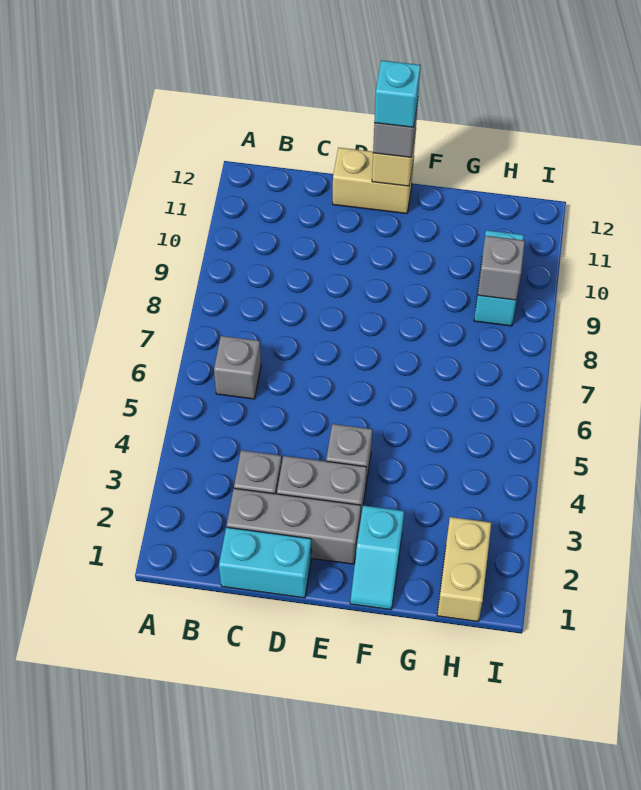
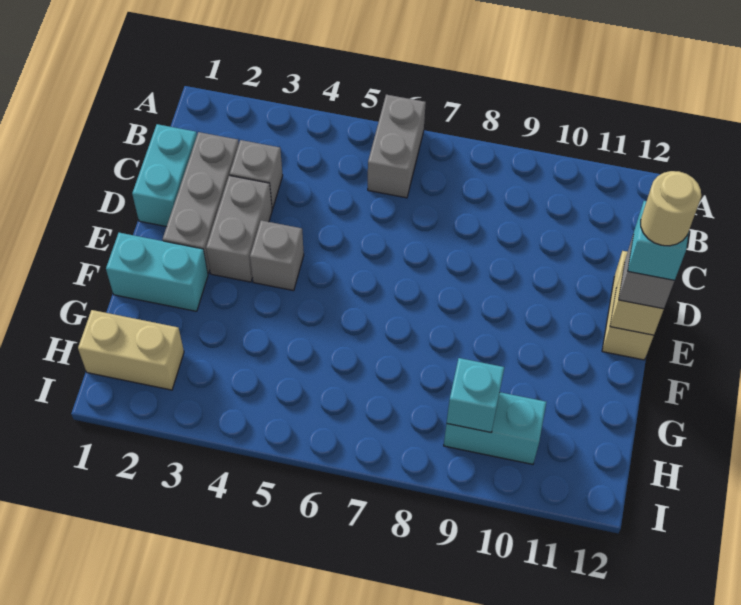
grey brick B6 level 1 -> grey brick A6:B6 level 1
none -> tan round brick E12 level 5
cyan slope F1:F2 level 1 top 2 -> cyan brick F1:F2 level 1
grey brick H9 level 2 -> cyan brick H9 level 2

